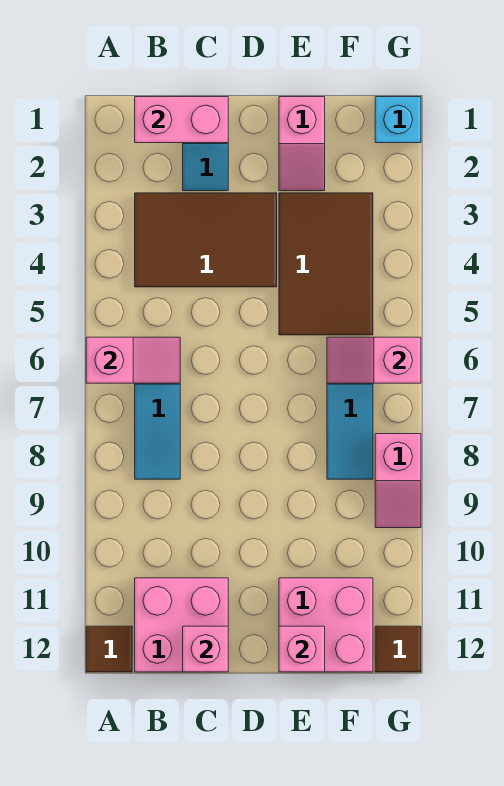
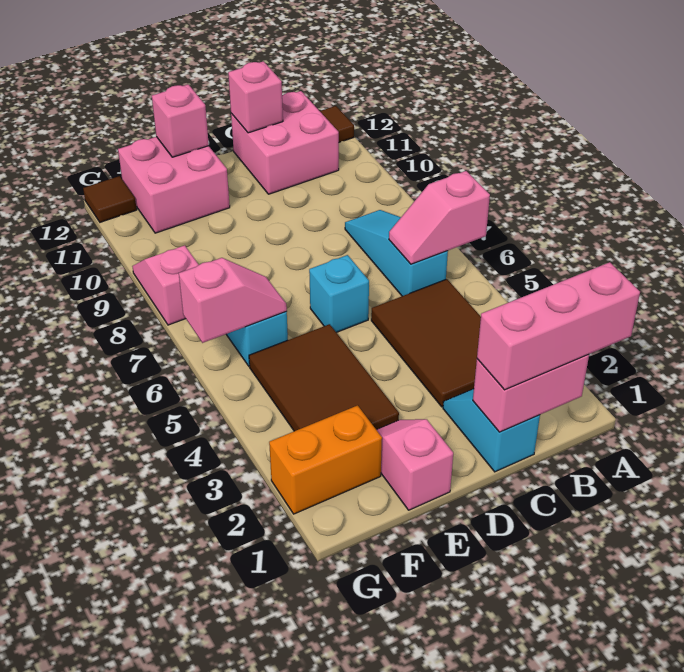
none -> pink brick A1:C1 level 3
brown tile B3:D4 level 1 -> brown tile B3:C5 level 1
none -> orange brick F2:G2 level 1
cyan brick G1 level 1 -> cyan brick D6 level 1

